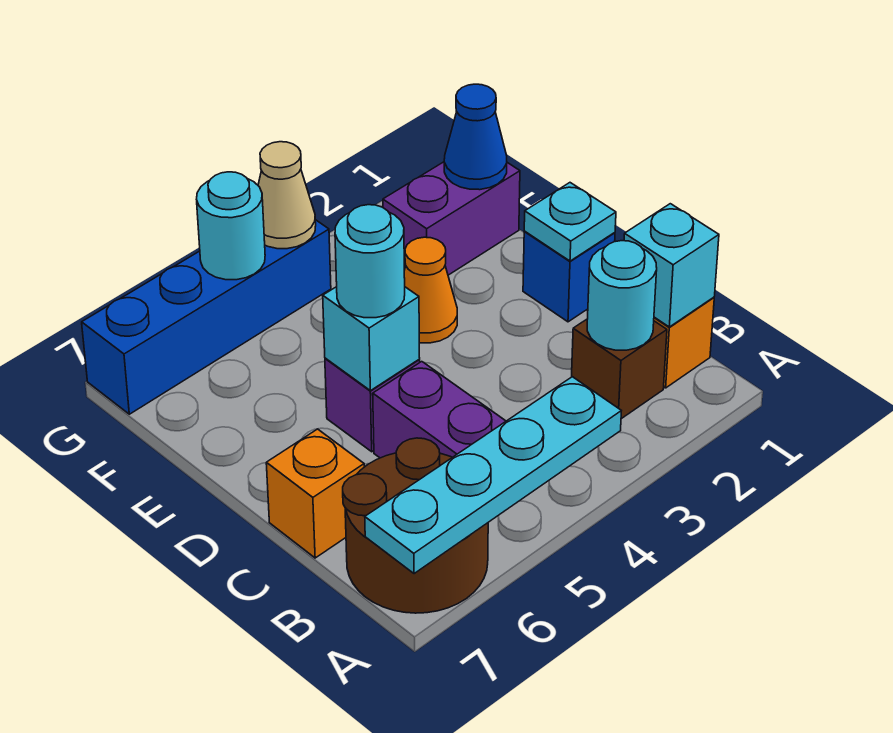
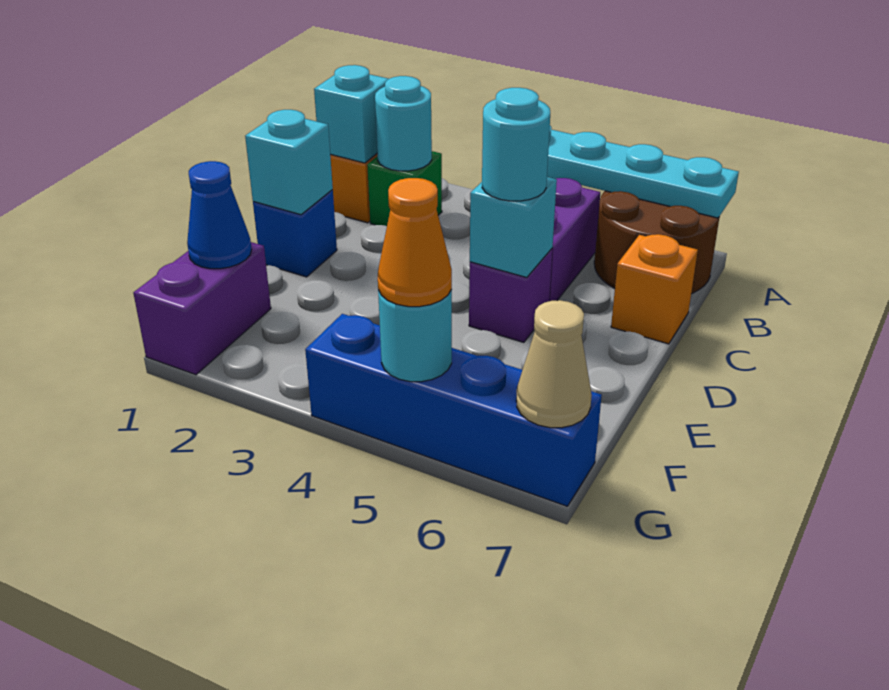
brown brick B2 level 1 -> green brick B2 level 1
cyan plate D1 level 2 -> cyan brick D1 level 2
orange cone E3 level 1 -> orange cone G5 level 3
purple brick F1:F2 level 1 -> purple brick F1:G1 level 1
tan cone G4 level 2 -> tan cone G7 level 2

